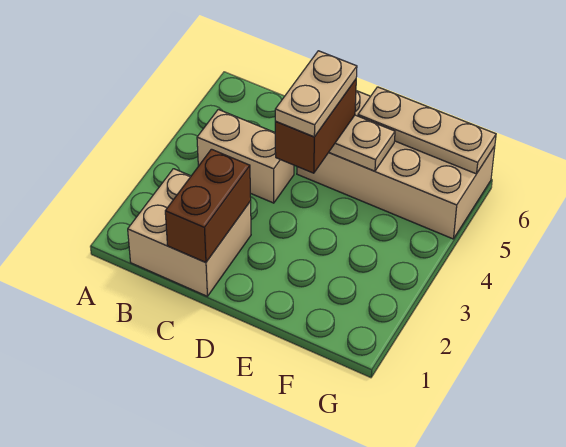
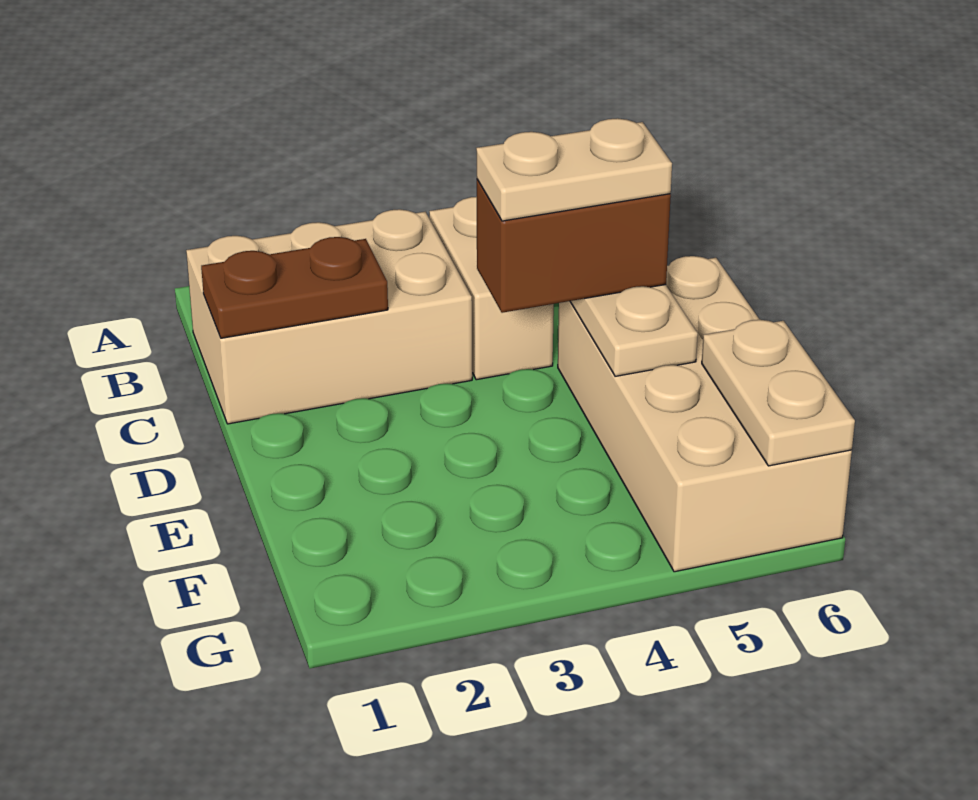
tan brick B1:C2 level 1 -> tan brick B1:C3 level 1
brown brick C1:C2 level 2 -> brown plate C1:C2 level 2
tan plate E6:G6 level 2 -> tan plate F6:G6 level 2

